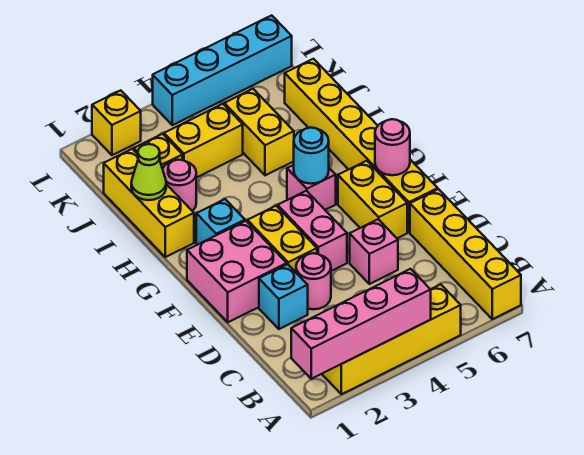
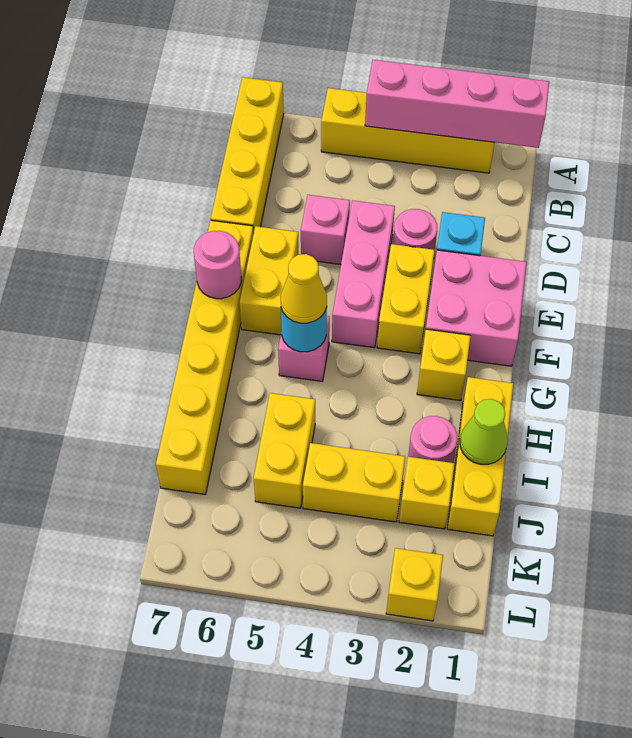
pink brick E4:F4 level 1 -> pink brick D4:F4 level 1
cyan brick G2 level 1 -> yellow brick G2 level 1
none -> yellow cone G5 level 3
cyan brick L4:L7 level 1 -> none

